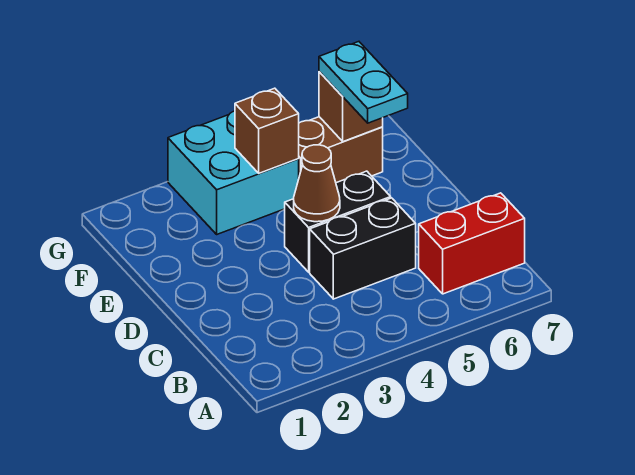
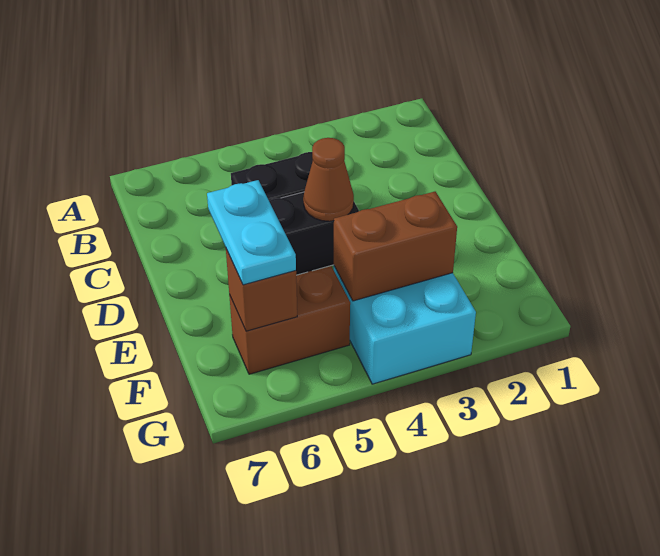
red brick B6:B7 level 1 -> none
brown brick F4 level 2 -> brown brick F3:F4 level 2

